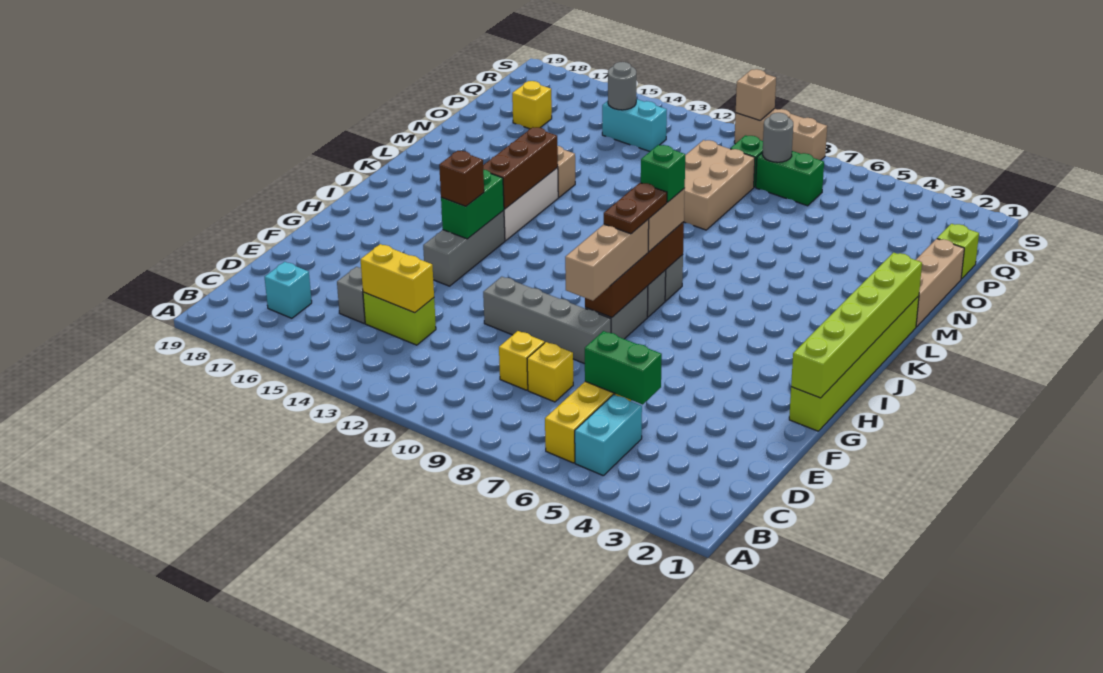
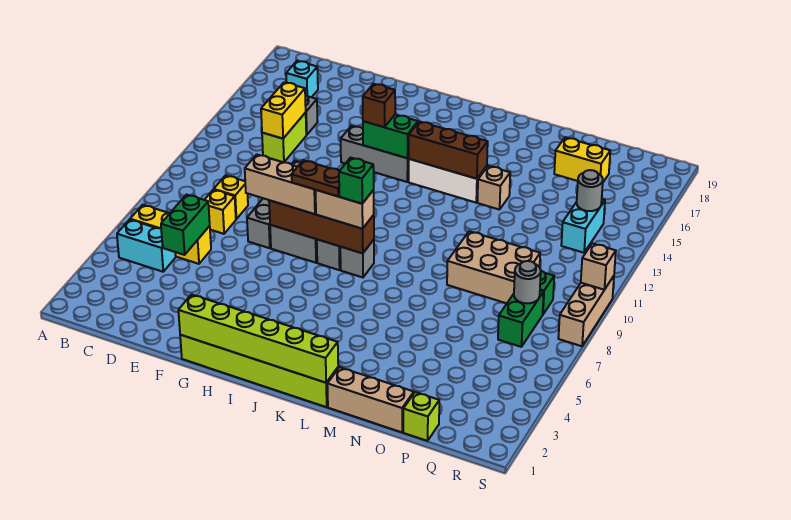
yellow brick P17 level 1 -> yellow brick O17:P17 level 1

